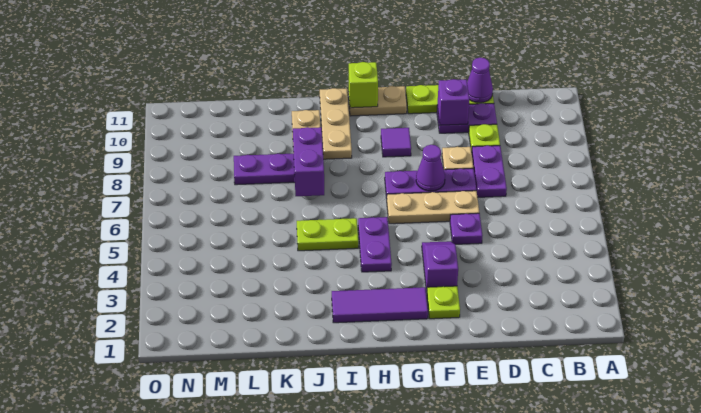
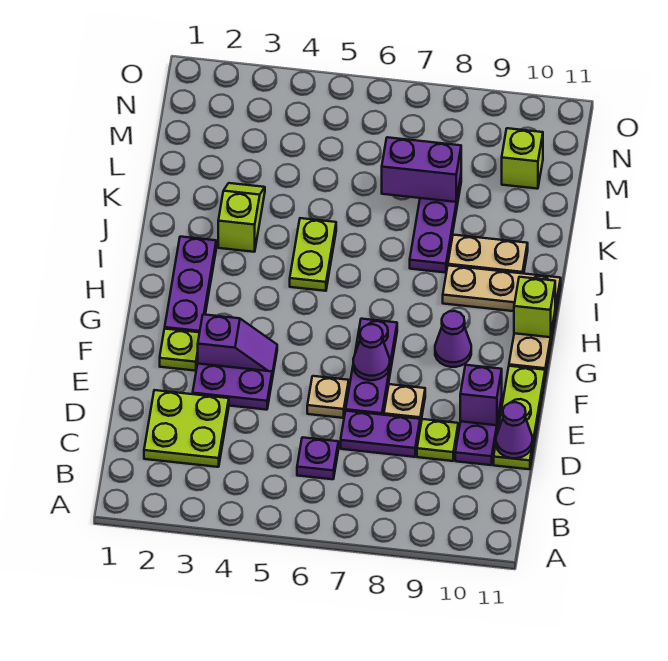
none -> lime plate C2:D3 level 1
purple plate E5 level 1 -> purple plate C6 level 1
tan plate E6:G6 level 1 -> tan plate E6 level 1
purple tile G2:I2 level 1 -> purple plate G2:I2 level 1
purple tile G9 level 1 -> purple cone G9 level 1
purple plate H4:H5 level 1 -> purple plate E3:E4 level 1
none -> lime slope J3:K3 level 1 top J
purple brick J7:J8 level 2 -> purple brick L7:L8 level 2
none -> lime brick M10 level 1

